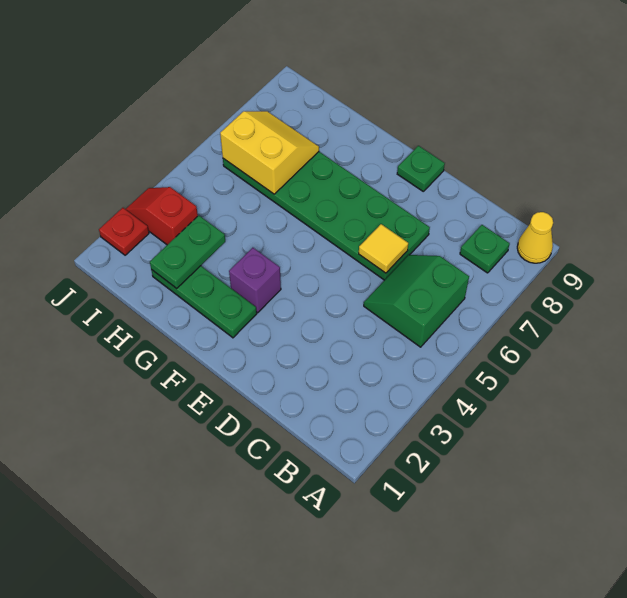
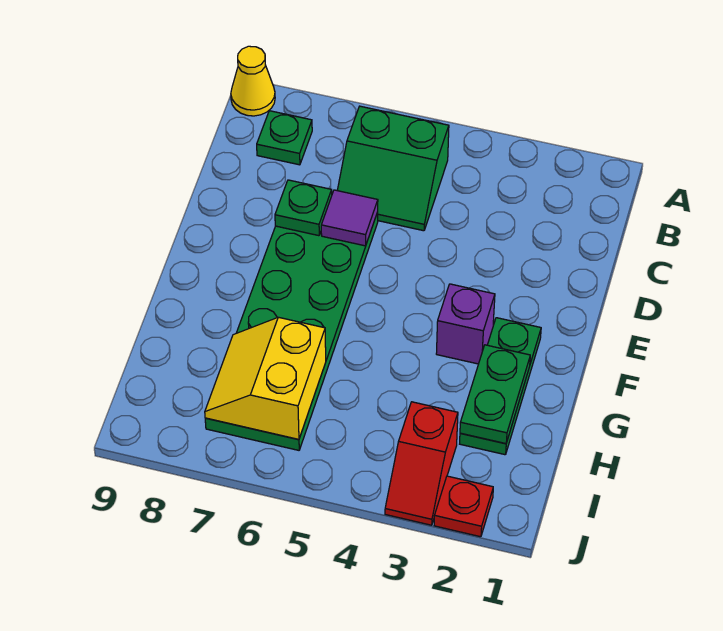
yellow tile D6 level 2 -> purple tile D6 level 2
green plate E9 level 1 -> green plate D7 level 2
green plate H2:H3 level 2 -> green plate G2:H2 level 2

